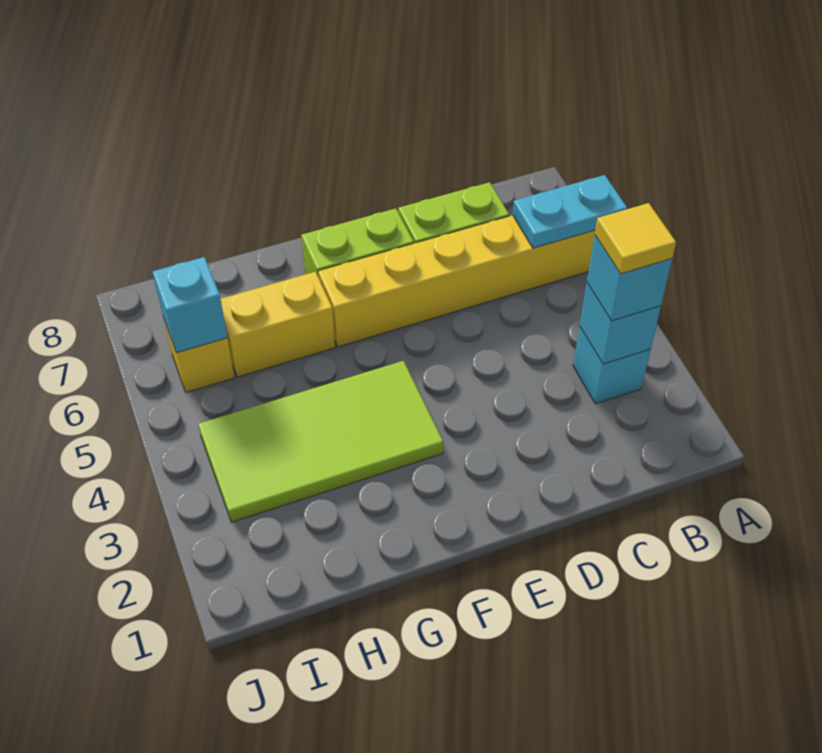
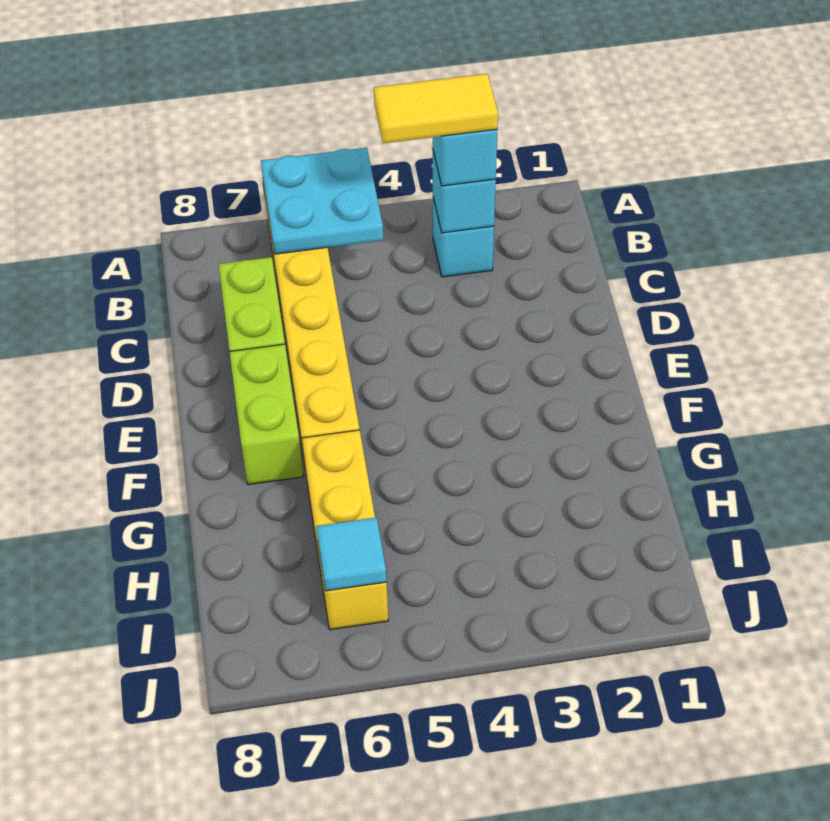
cyan plate A6:B6 level 2 -> cyan plate A5:B6 level 2
yellow tile B3 level 4 -> yellow tile B3:B4 level 4
lime tile F3:I4 level 1 -> none
cyan brick I6 level 2 -> cyan tile I6 level 2

